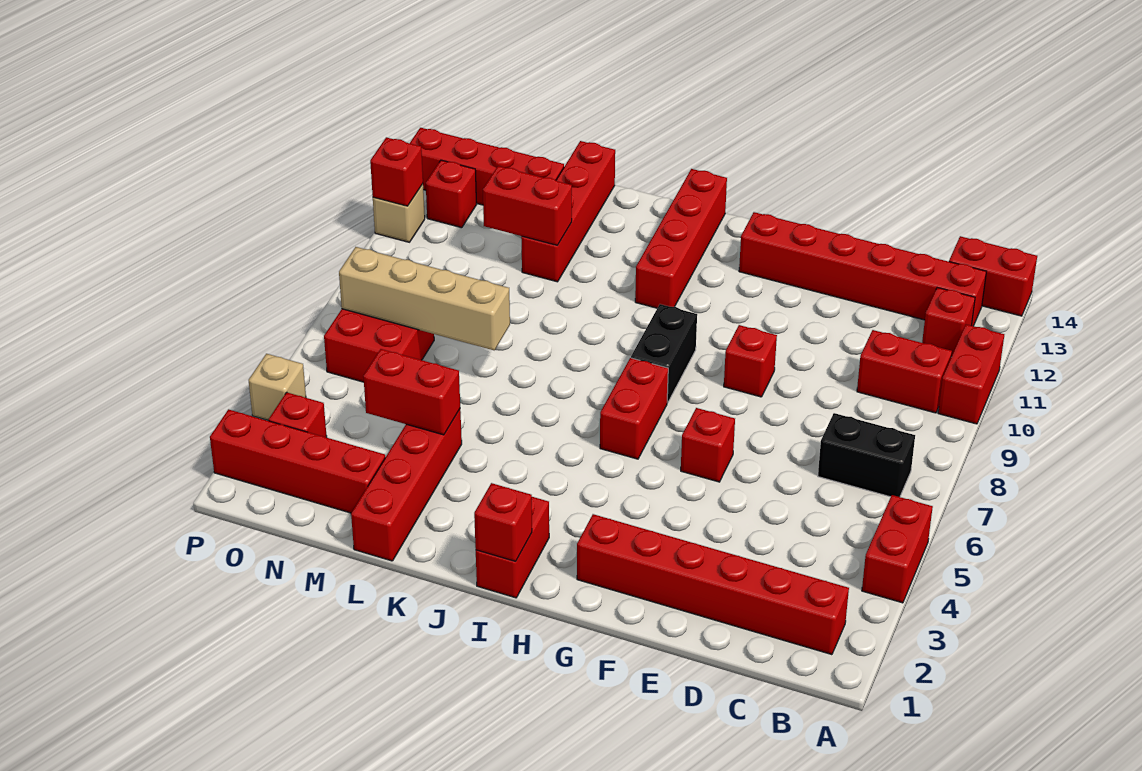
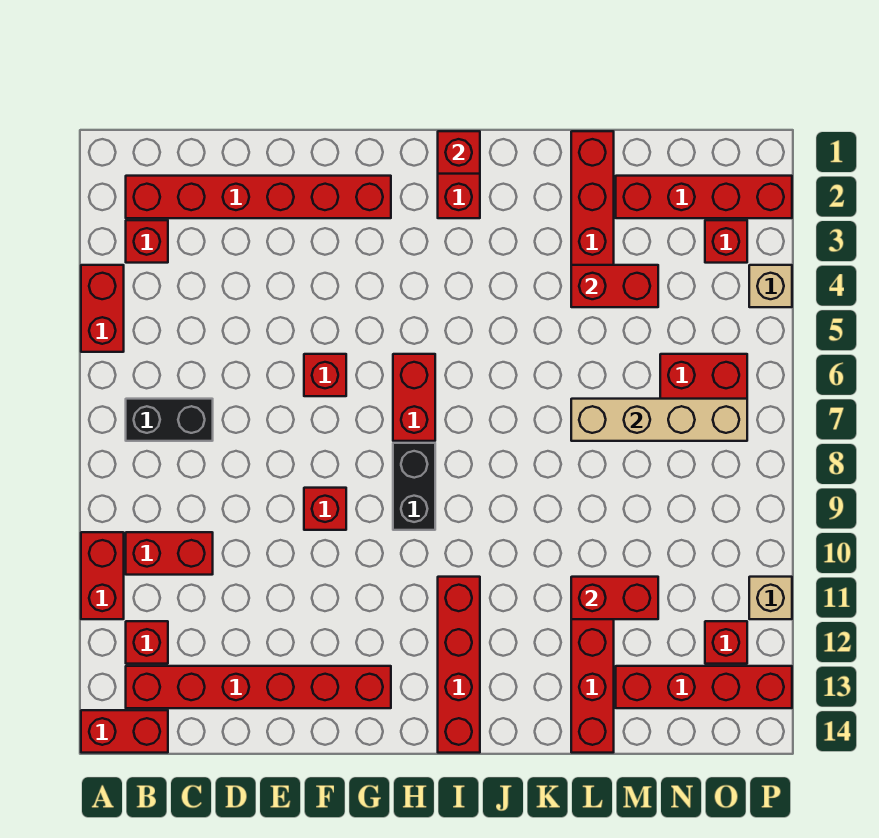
red brick P11 level 2 -> red brick B3 level 1

